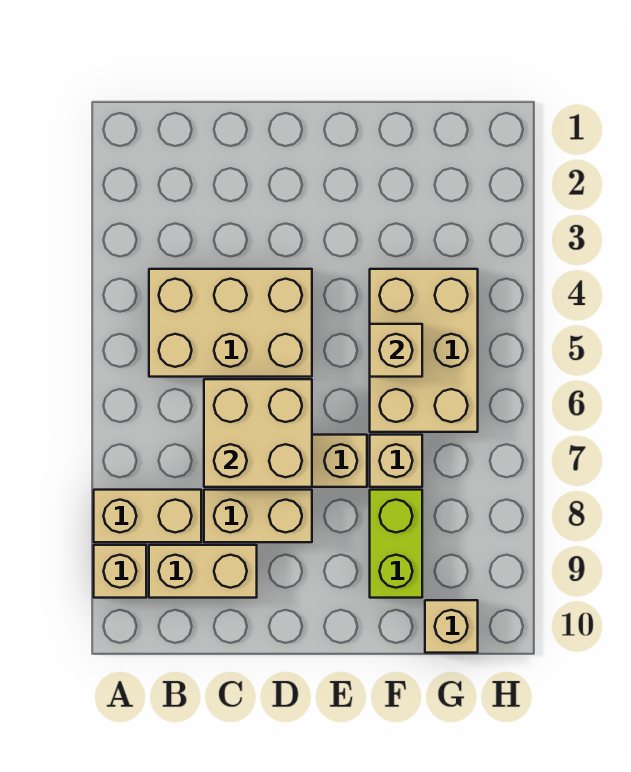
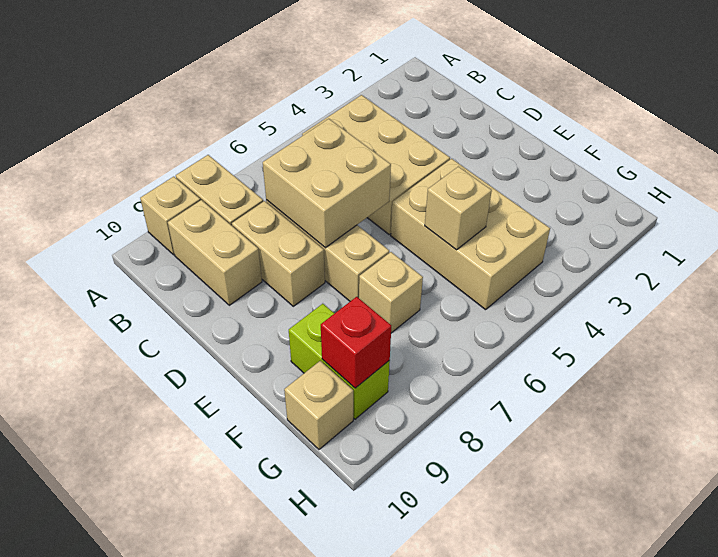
tan brick F4:G6 level 1 -> tan brick E4:G5 level 1
lime brick F8:F9 level 1 -> lime brick F9:G9 level 1
none -> red brick G9 level 2

